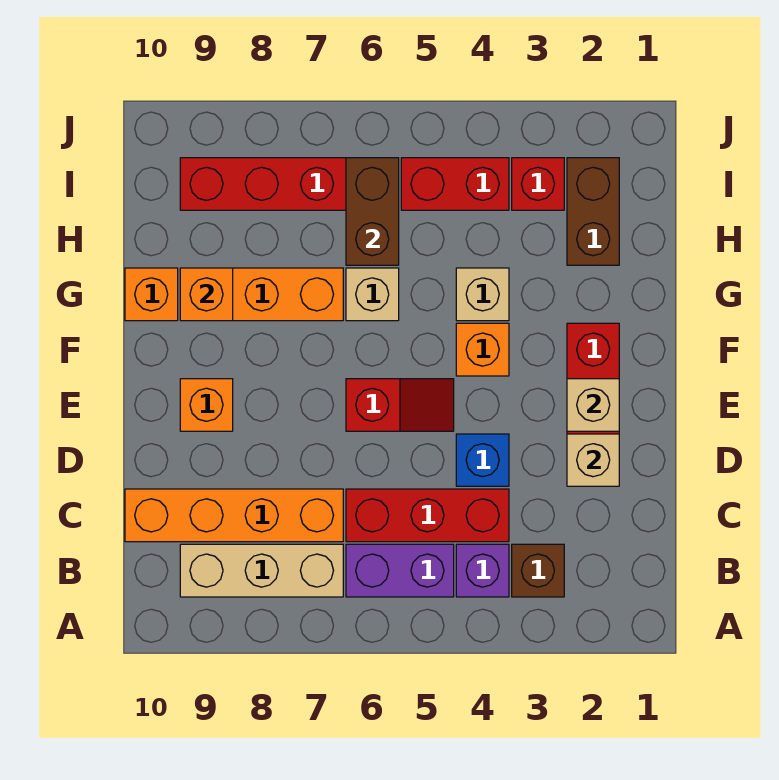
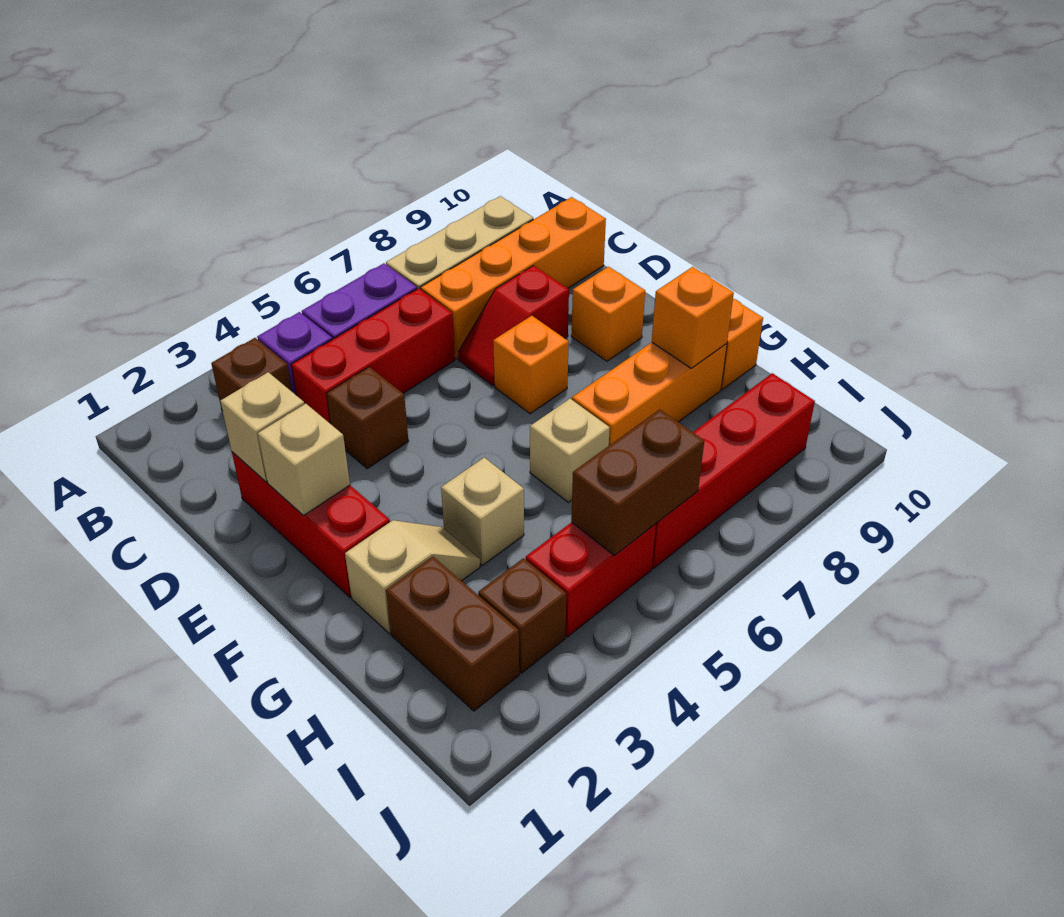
blue brick D4 level 1 -> brown brick D4 level 1
red slope E5:E6 level 1 top 6 -> red slope D7:D8 level 1 top 8
orange brick F4 level 1 -> orange brick E7 level 1
none -> tan slope G2:G3 level 1 top 2
brown brick H6:I6 level 2 -> brown brick I5:I6 level 2
red brick I3 level 1 -> brown brick I3 level 1

